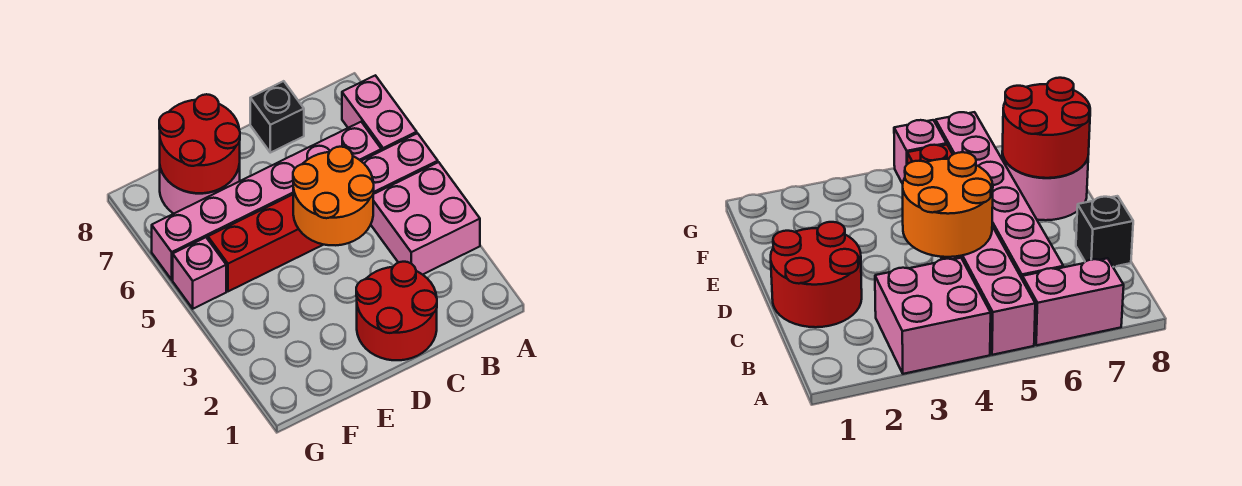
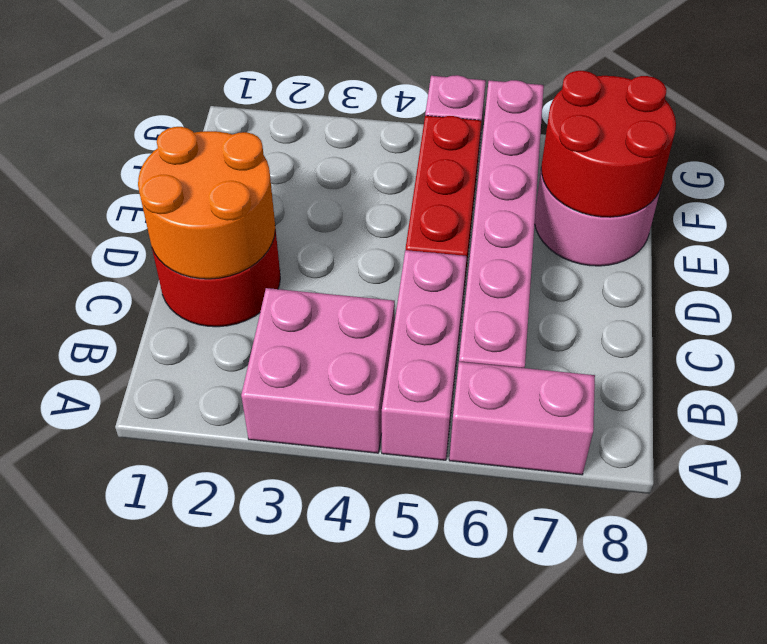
orange round brick C4:D5 level 2 -> orange round brick C1:D2 level 2
black brick C8 level 1 -> none

